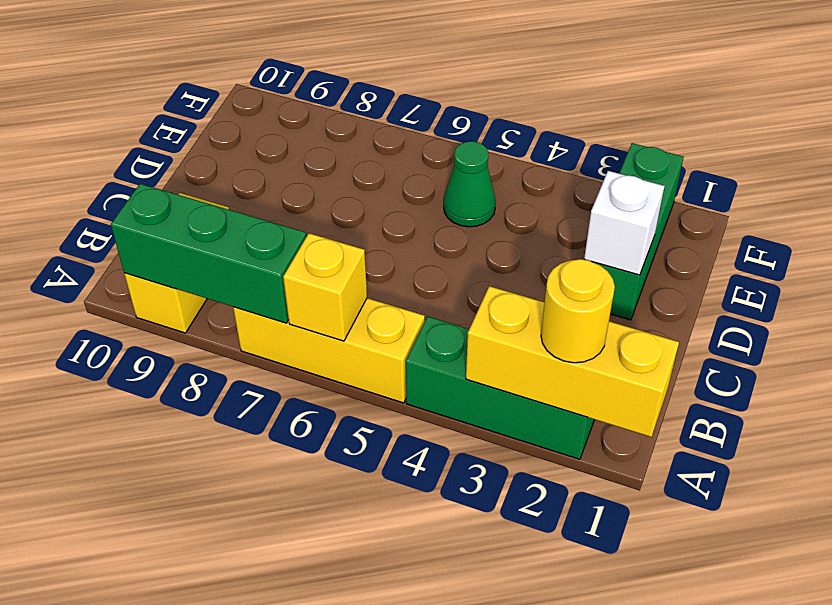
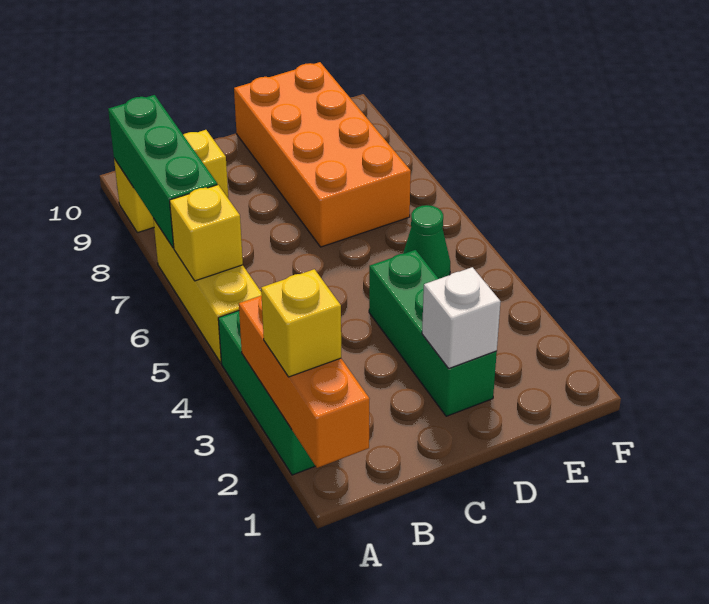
yellow brick A1:A3 level 2 -> orange brick A1:A3 level 2
yellow round brick A2 level 3 -> yellow brick A2 level 3
green brick D2:F2 level 1 -> green brick D2:D4 level 1
none -> orange brick D7:E10 level 1

